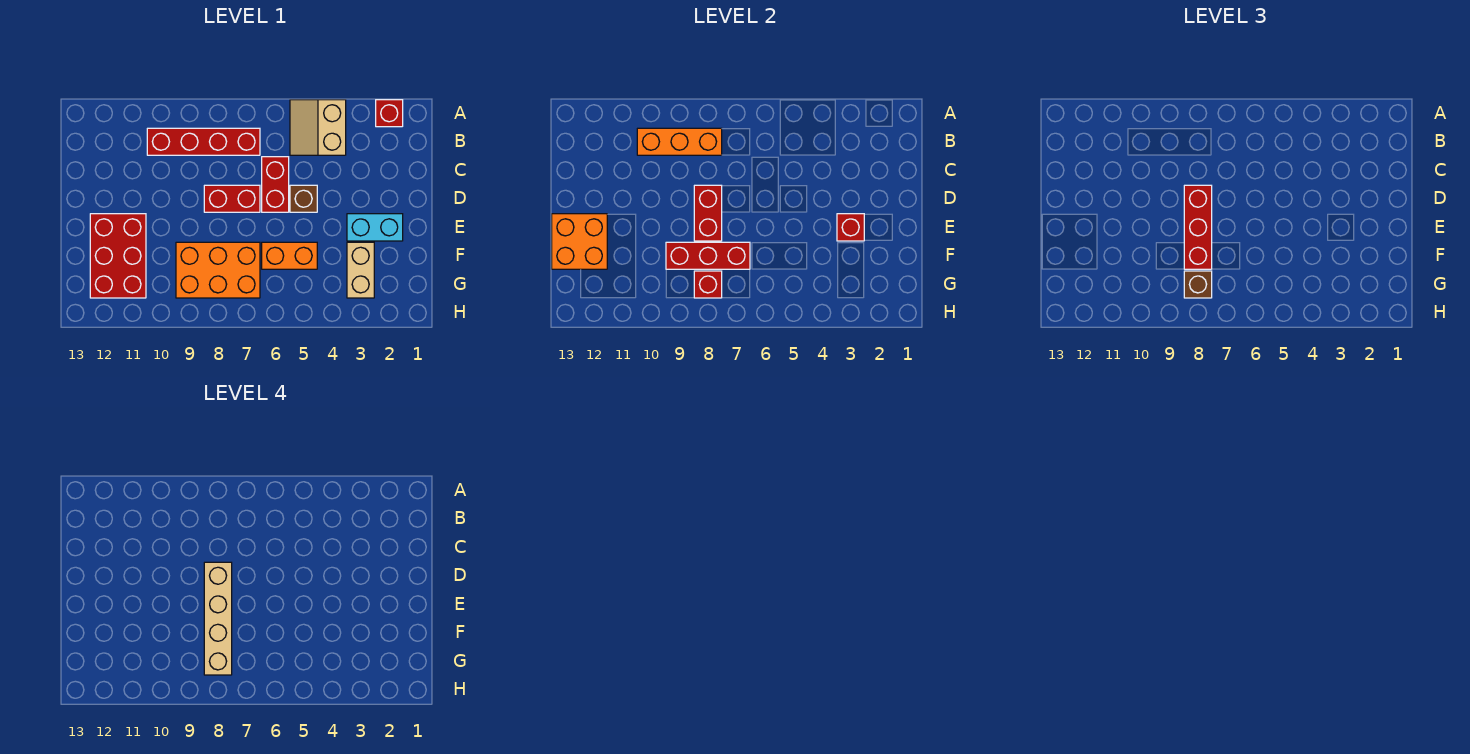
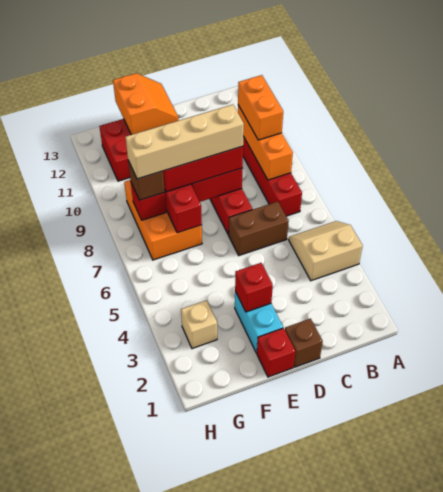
red brick A2 level 1 -> red brick E1 level 1
red brick C6:D6 level 1 -> brown brick C6:D6 level 1
brown brick D5 level 1 -> brown brick D1 level 1
orange brick E12:F13 level 2 -> orange slope E12:F13 level 2 top F
tan brick F3:G3 level 1 -> tan brick G3 level 1
orange brick F5:F6 level 1 -> orange brick B9:B10 level 3

